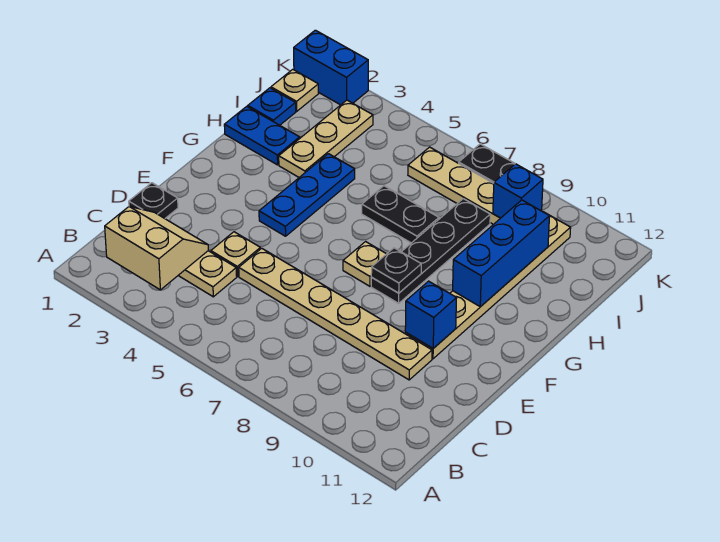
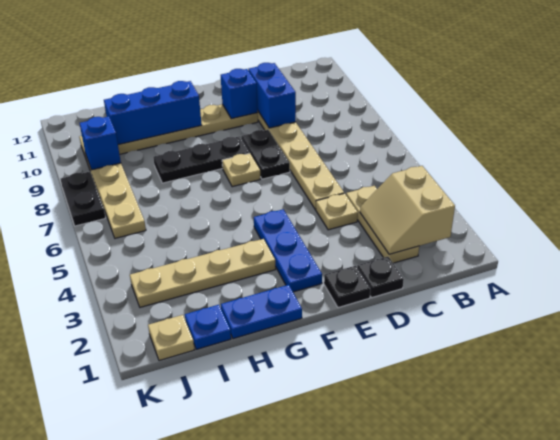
blue plate F4:H4 level 1 -> blue plate F2:F4 level 1
black plate F8:I8 level 1 -> black plate F8:H8 level 1
black plate F8 level 2 -> black plate E1 level 1
blue plate H1:H2 level 1 -> blue plate G1:H1 level 1
tan plate H3:J3 level 1 -> tan plate G3:J3 level 1
black plate H6:H7 level 1 -> black plate E7:E8 level 1
blue brick K1:K2 level 1 -> blue brick D9:D10 level 2

